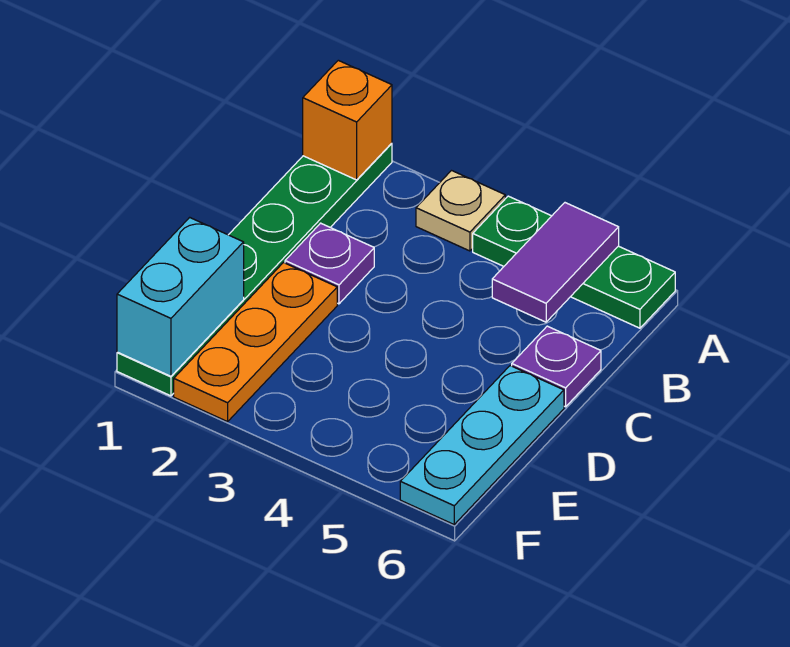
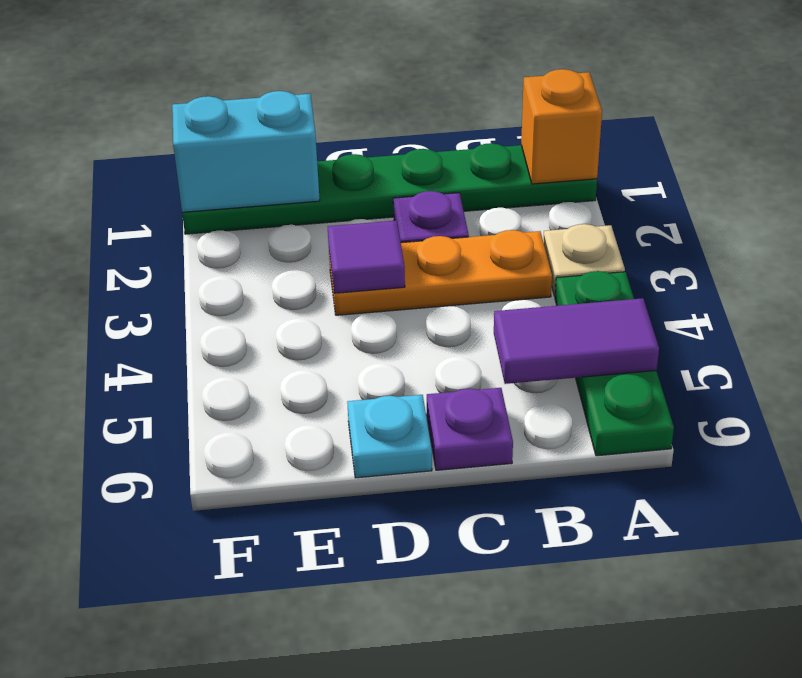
orange plate D2:F2 level 1 -> orange plate B3:D3 level 1
none -> purple tile D3 level 2
cyan plate D6:F6 level 1 -> cyan plate D6 level 1

